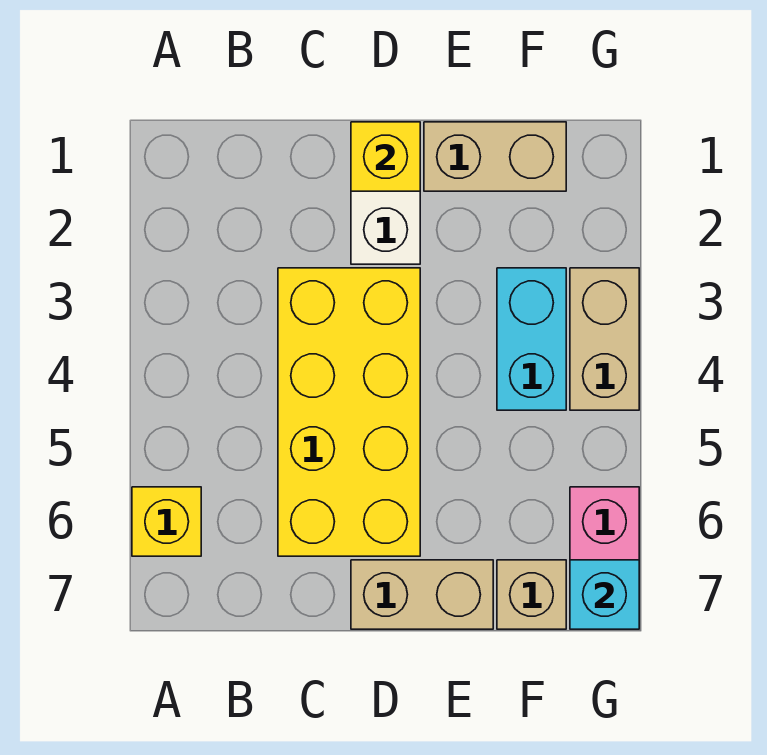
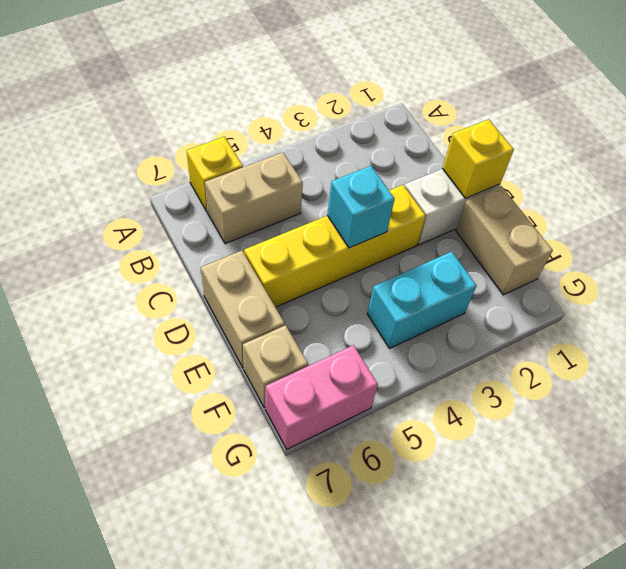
yellow brick C3:D6 level 1 -> yellow brick D3:D6 level 1
tan brick G3:G4 level 1 -> tan brick B5:B6 level 1
cyan brick G7 level 2 -> cyan brick D4 level 2

